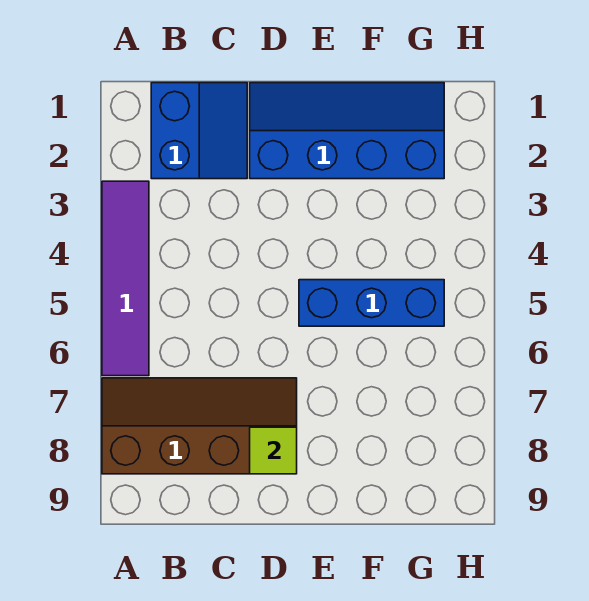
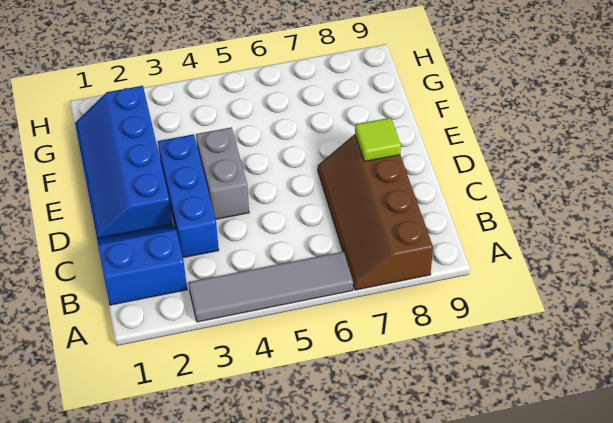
purple tile A3:A6 level 1 -> grey tile A3:A6 level 1
none -> grey brick D4:E4 level 1
blue brick E5:G5 level 1 -> blue brick C3:E3 level 1

